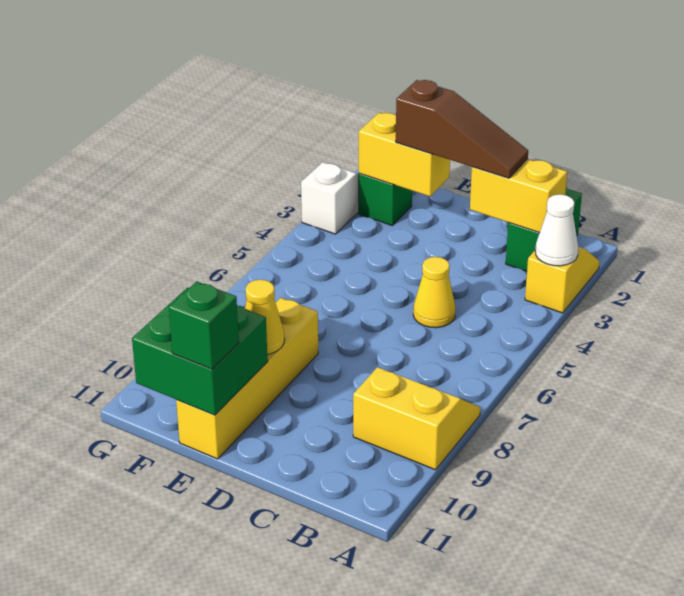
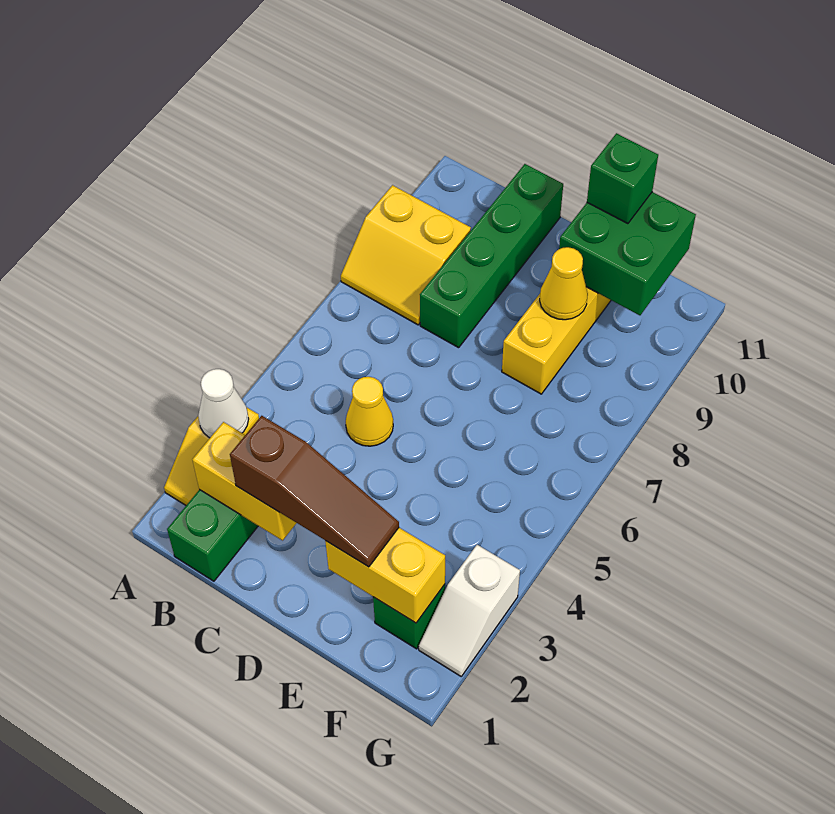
brown slope C2:E2 level 3 top E -> brown slope C2:E2 level 3 top C
none -> green brick C8:C11 level 1

